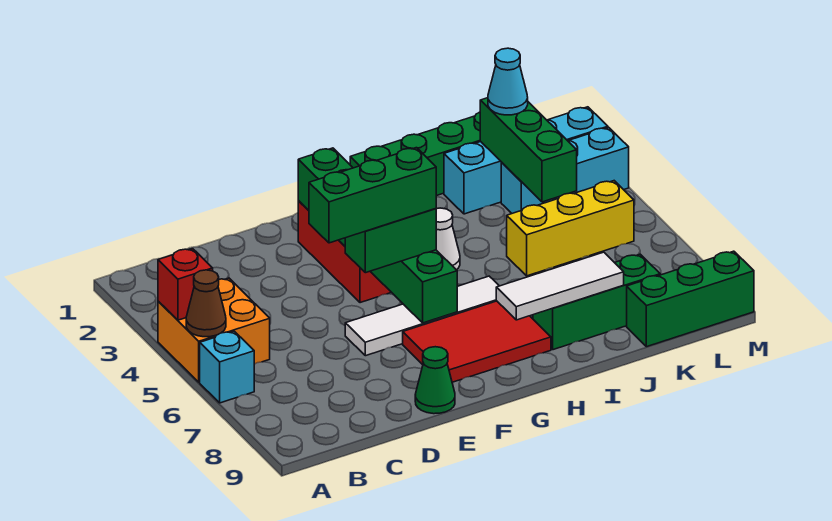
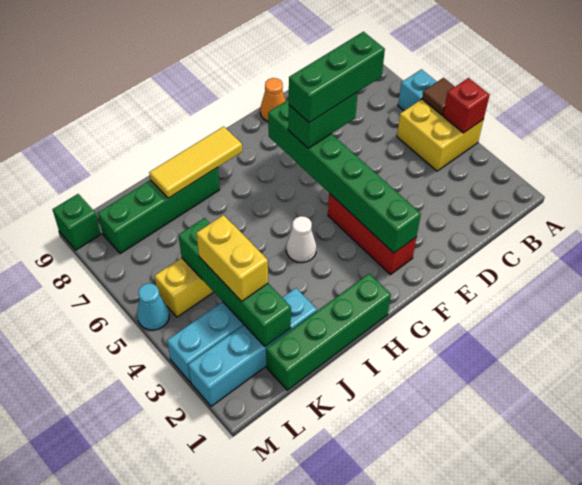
orange brick A4:B5 level 1 -> yellow brick A4:B5 level 1
brown cone A5 level 2 -> brown tile A5 level 2
white tile E6:H6 level 1 -> none
green cone E9 level 1 -> orange cone E9 level 1
red tile F7:H8 level 1 -> none
white tile H8:J8 level 2 -> yellow tile H8:J8 level 2
green brick I8:K8 level 1 -> green brick I8:L8 level 1
green brick K2:K4 level 2 -> green brick K2:K5 level 2
cyan cone K2 level 3 -> cyan cone M5 level 1
none -> yellow brick K3:K4 level 3
green brick K9:M9 level 1 -> green brick M9 level 1

